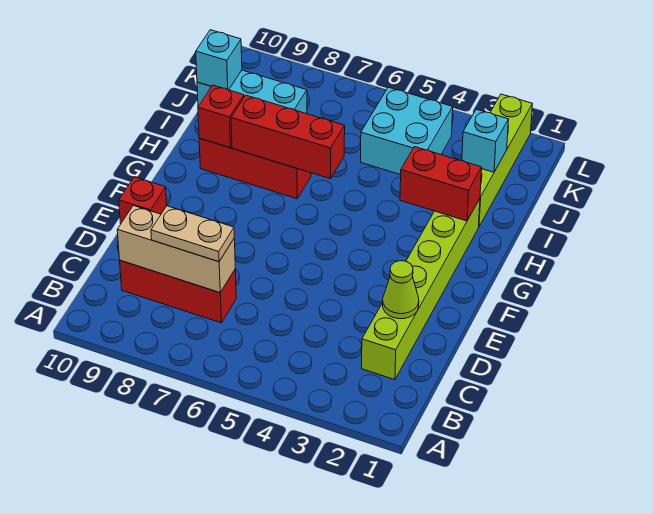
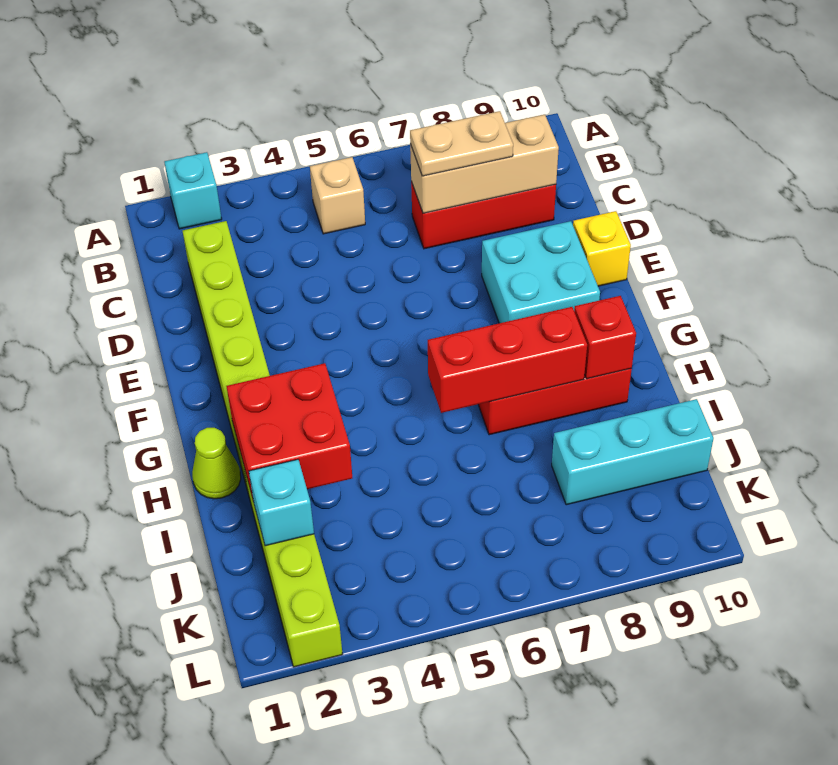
none -> tan brick B5 level 1
lime cone D2 level 2 -> lime cone H1 level 1
red brick E10 level 1 -> yellow brick E10 level 1
red brick H2:H3 level 2 -> red brick H2:I3 level 2
cyan brick J4:K5 level 1 -> cyan brick E8:F9 level 1
cyan brick J10 level 2 -> cyan brick A2 level 1

